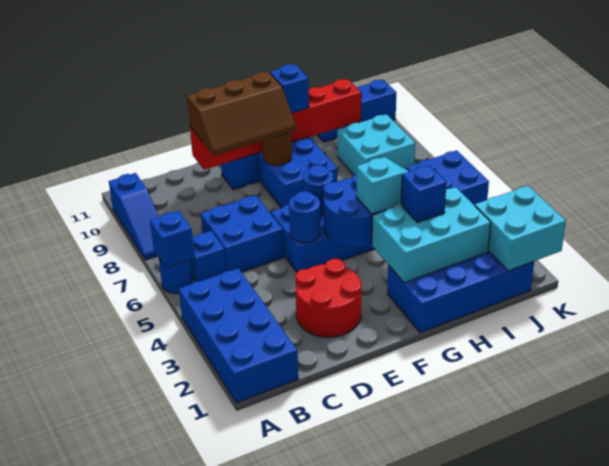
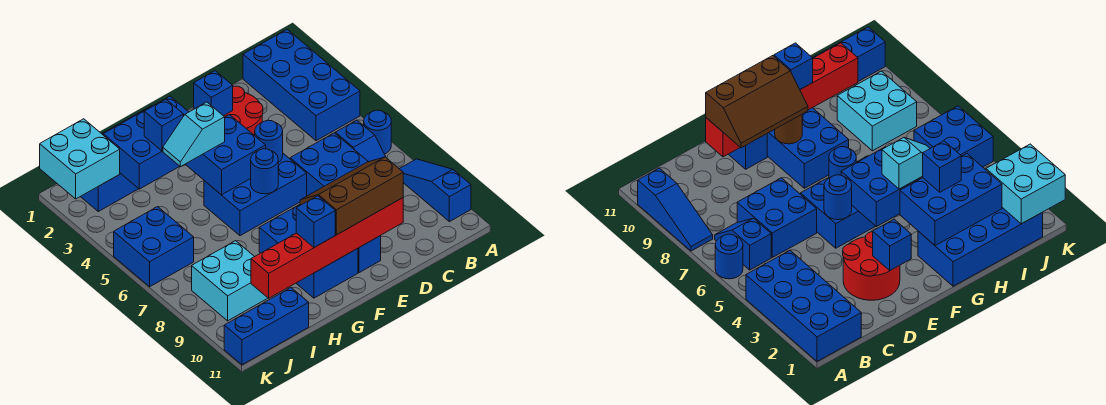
blue brick A6 level 2 -> blue brick E2 level 2
blue round brick F4:G5 level 2 -> blue brick F4:G5 level 2
cyan brick G2:I3 level 2 -> blue brick G2:I3 level 2

